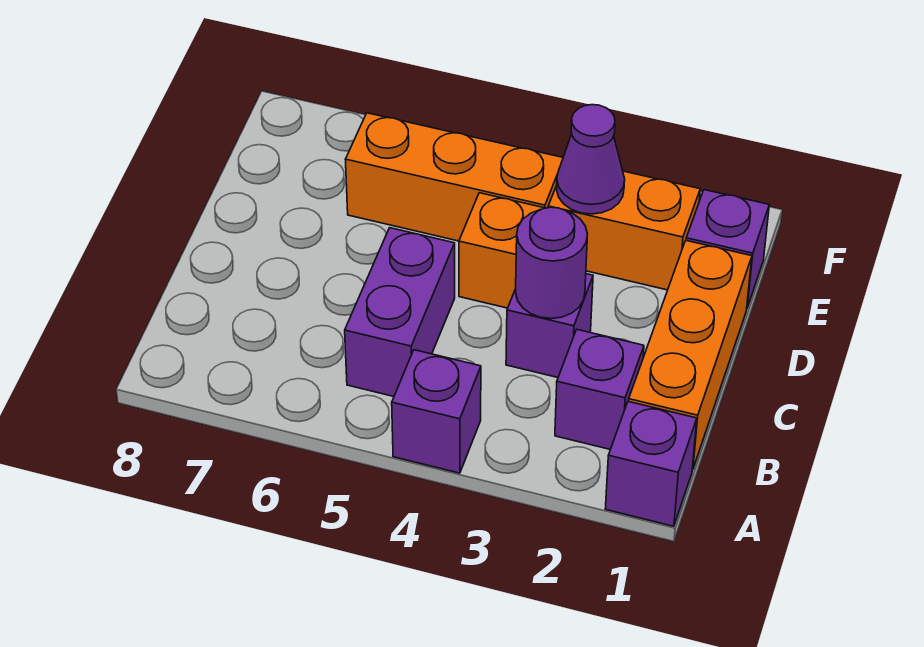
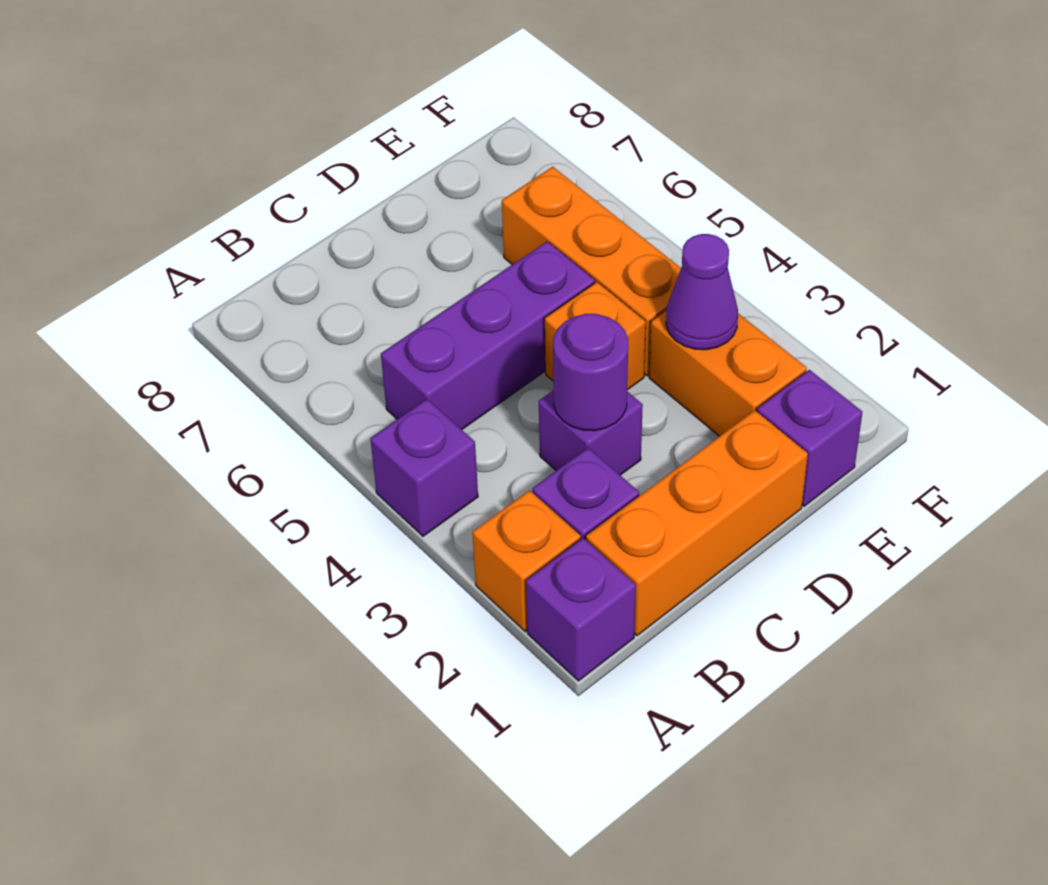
none -> orange brick A2 level 1
purple brick B5:C5 level 1 -> purple brick B5:D5 level 1

